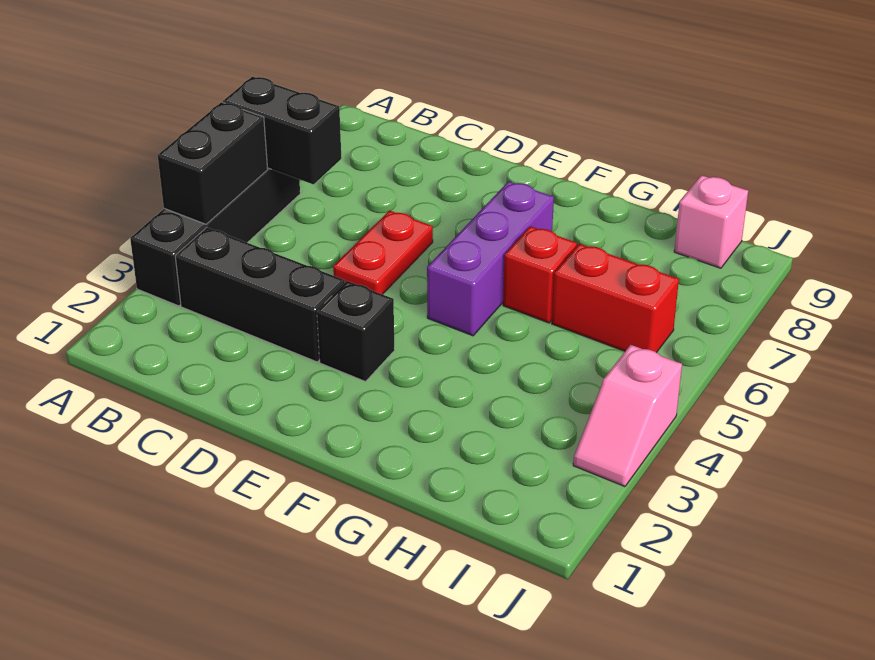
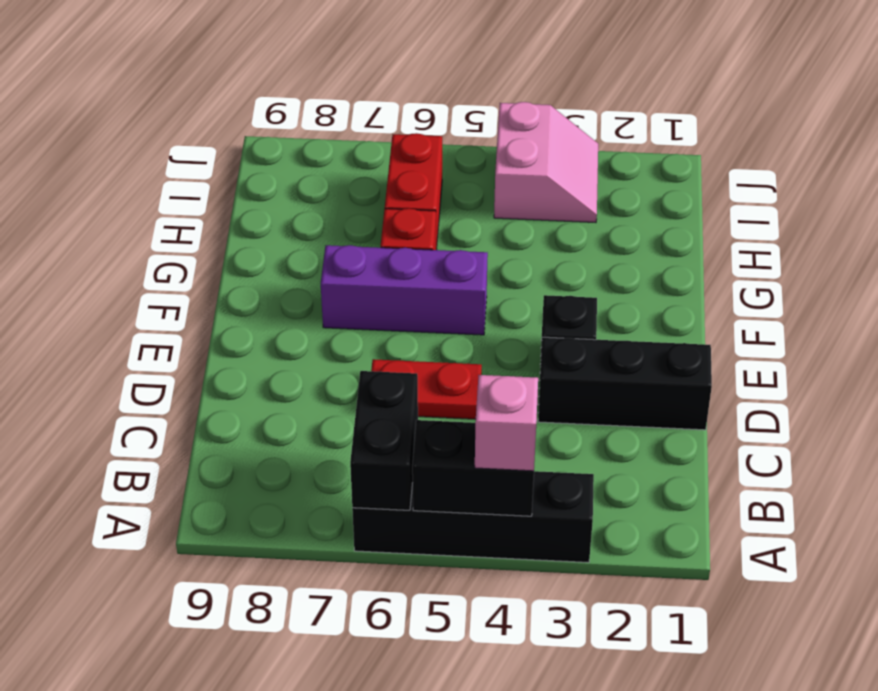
black brick B3:D3 level 1 -> black brick D1:D3 level 1
pink brick I9 level 1 -> pink brick A4 level 3
pink slope J3:J4 level 1 top 4 -> pink slope I3:J4 level 1 top 4

